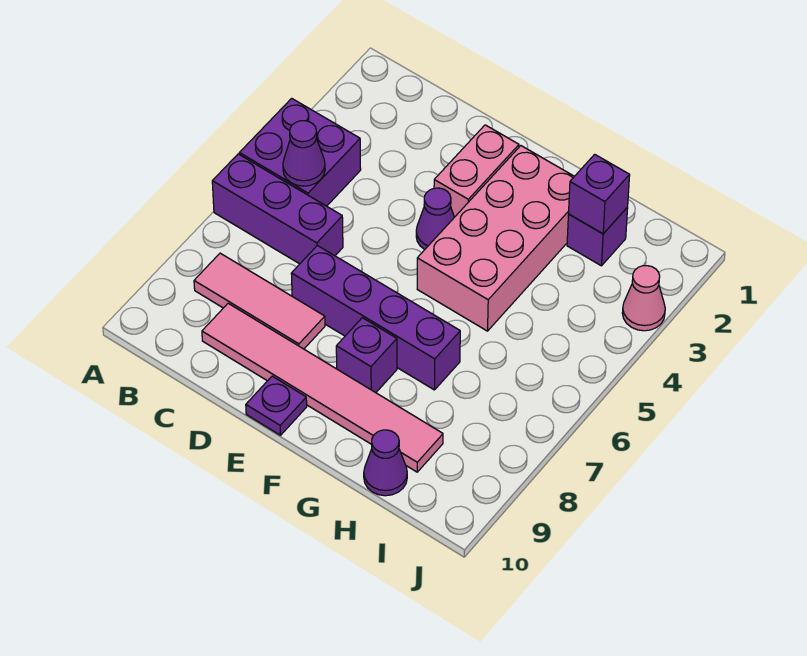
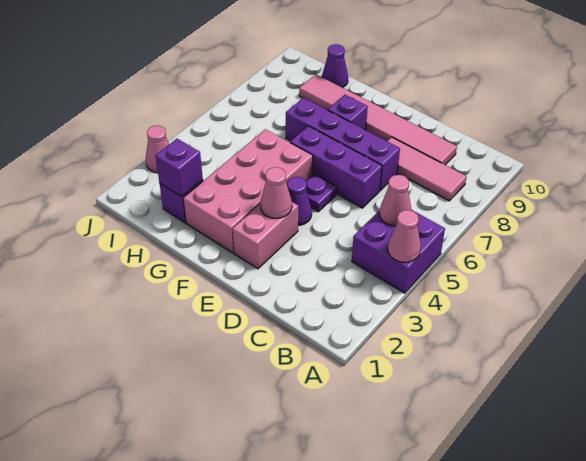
none -> pink cone A4 level 2
purple brick A6:C6 level 1 -> purple brick D6:F6 level 1
purple cone B5 level 2 -> pink cone B5 level 2
none -> pink cone E3 level 2
purple plate E10 level 1 -> purple plate E5 level 1

